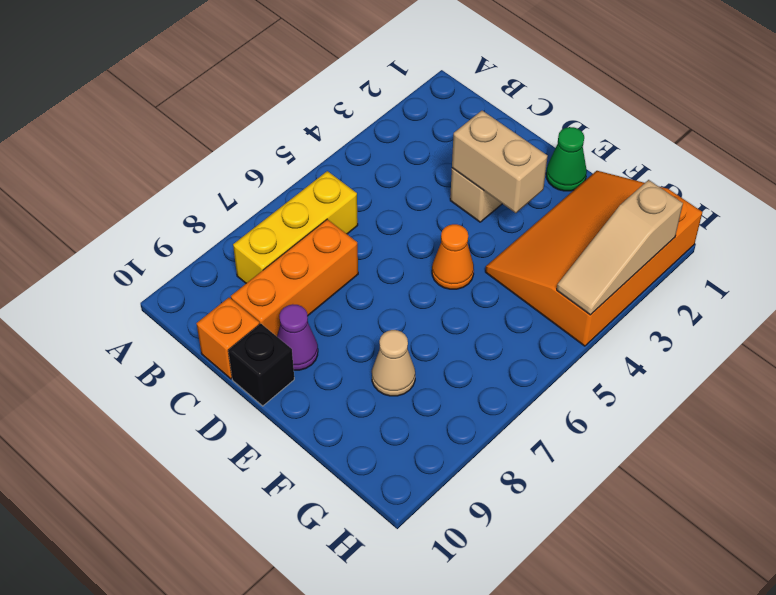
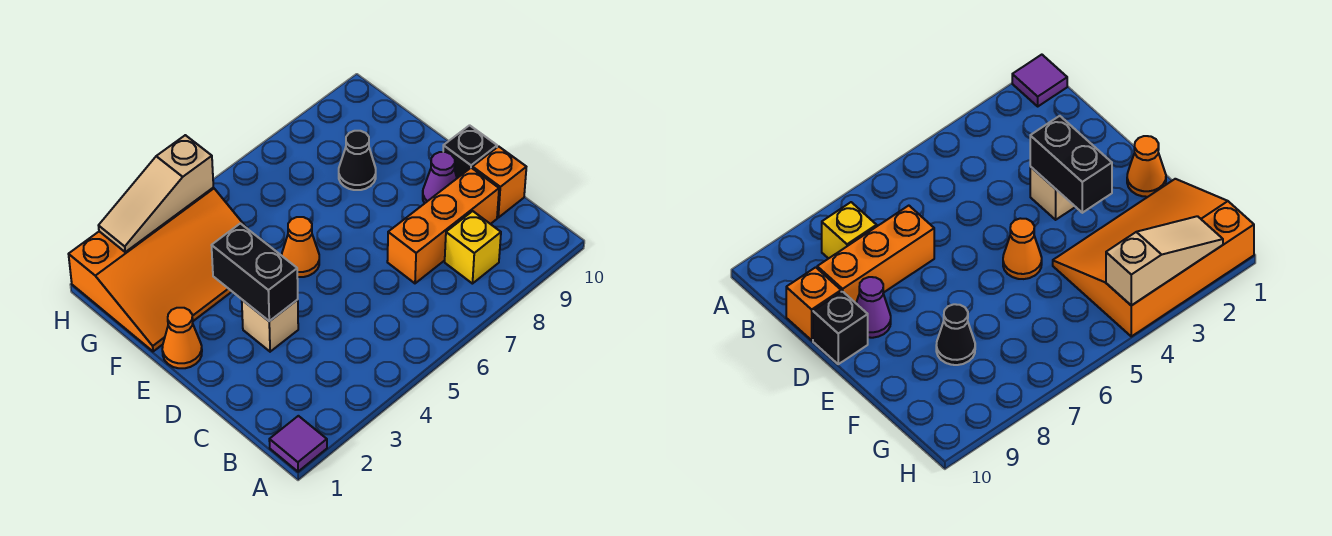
none -> purple tile A1 level 1
yellow brick B6:B8 level 1 -> yellow brick B8 level 1
tan brick D3:E3 level 2 -> black brick D3:E3 level 2
green cone E1 level 1 -> orange cone E1 level 1
tan cone F8 level 1 -> black cone F8 level 1
tan slope H2:H4 level 2 top 2 -> tan slope H2:H4 level 2 top 4

